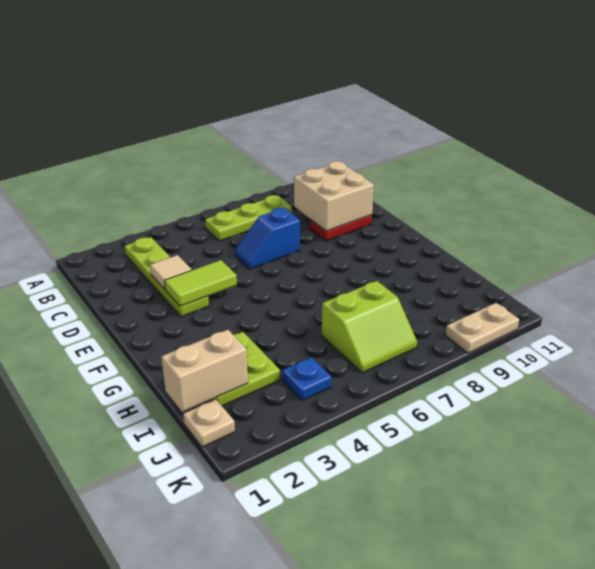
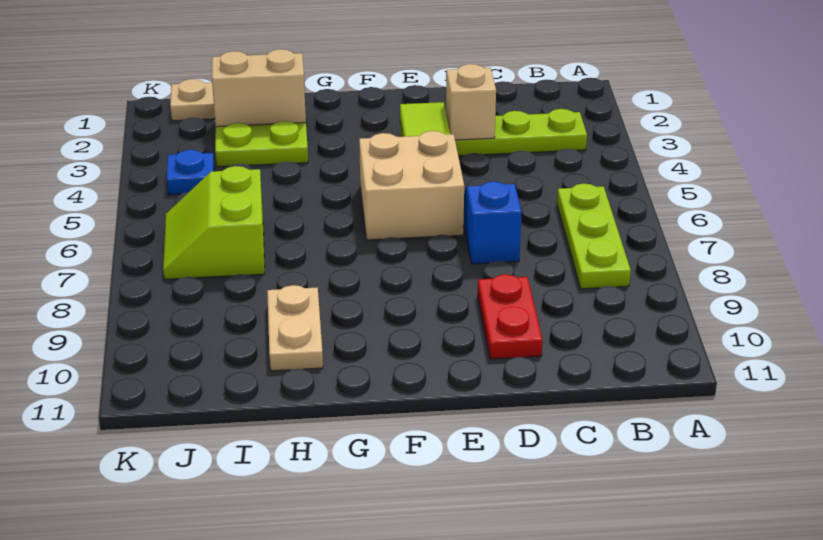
tan brick C9:D10 level 2 -> tan brick E5:F6 level 1
tan tile D3 level 2 -> tan brick D3 level 2
tan brick I1:I2 level 2 -> tan brick H2:I2 level 2
tan plate K9:K10 level 1 -> tan plate H9:H10 level 1

